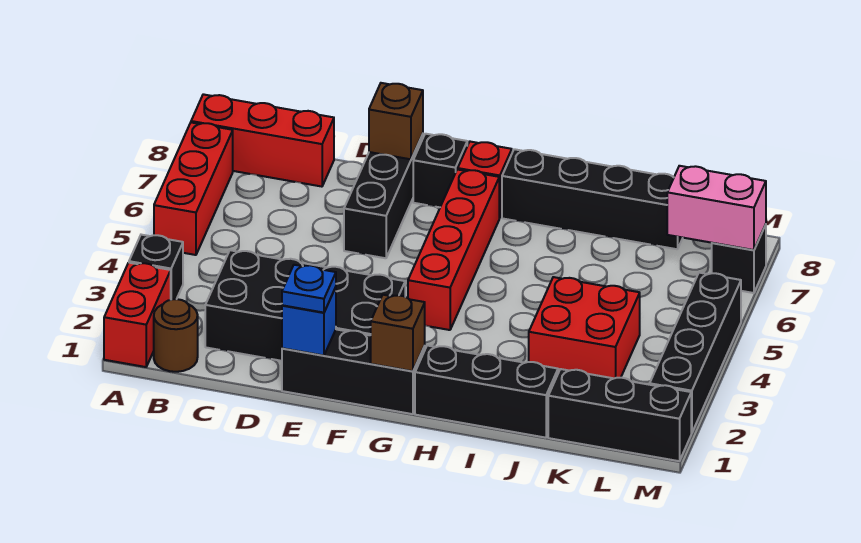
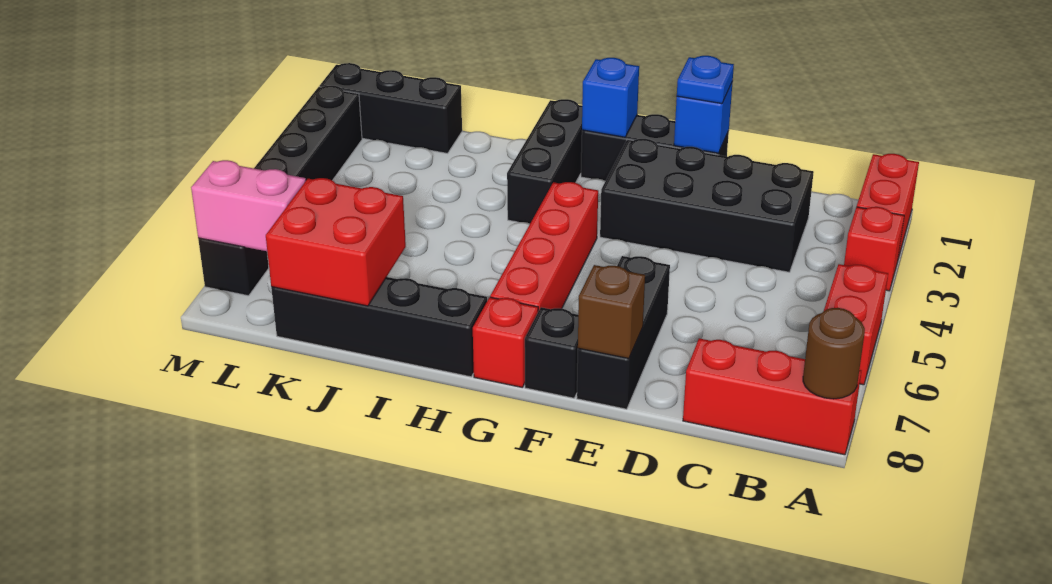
black brick A3 level 1 -> red brick A3 level 1
red brick A5:A7 level 1 -> red brick A5:A6 level 1
brown round brick B1 level 1 -> brown round brick A8 level 2
brown brick G1 level 2 -> blue brick G1 level 2
black brick H1:J1 level 1 -> black brick H1:H3 level 1
red brick J3:K4 level 1 -> red brick J7:K8 level 2

